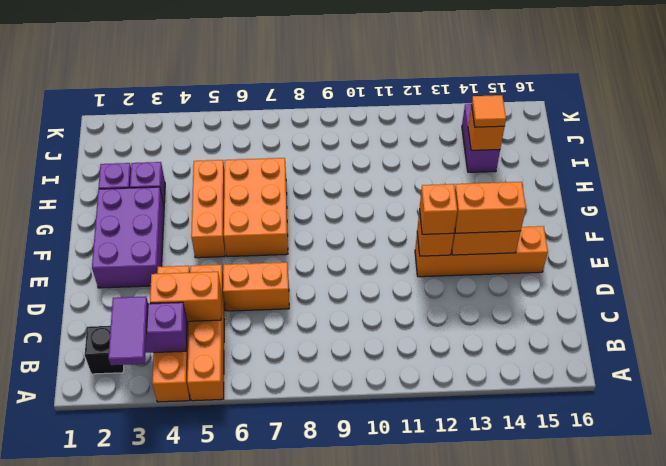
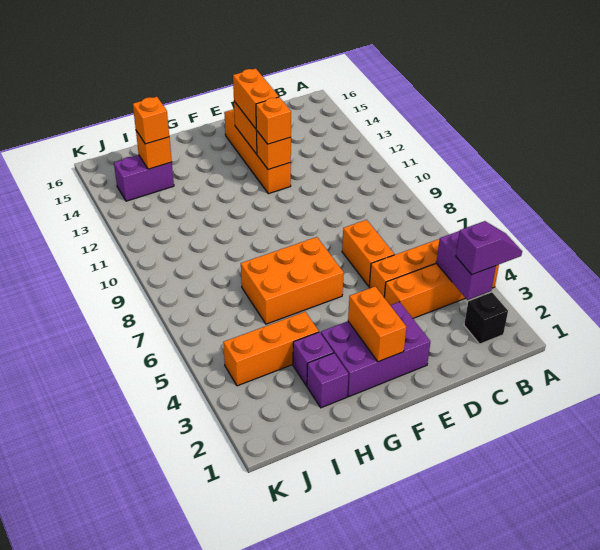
purple tile A3:B3 level 3 -> purple slope A3:B3 level 3 top B
orange brick C4:C5 level 2 -> orange brick F2:F3 level 2
orange brick F5:H5 level 1 -> orange brick H4:J4 level 1
orange tile I14 level 3 -> orange brick I14 level 3

